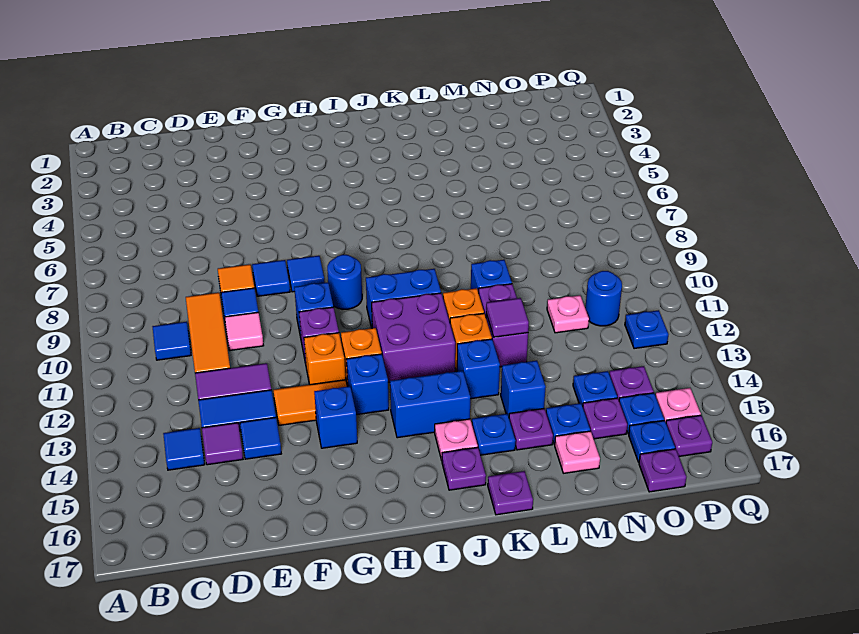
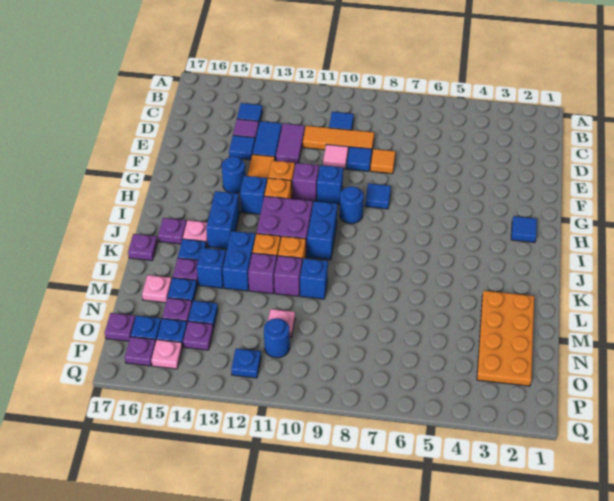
blue tile F8 level 1 -> blue tile H2 level 1
blue brick G14 level 1 -> blue round brick G14 level 1
blue brick K13 level 1 -> blue brick K13:L13 level 1
none -> orange plate L2:O3 level 1
purple tile L12 level 2 -> none

